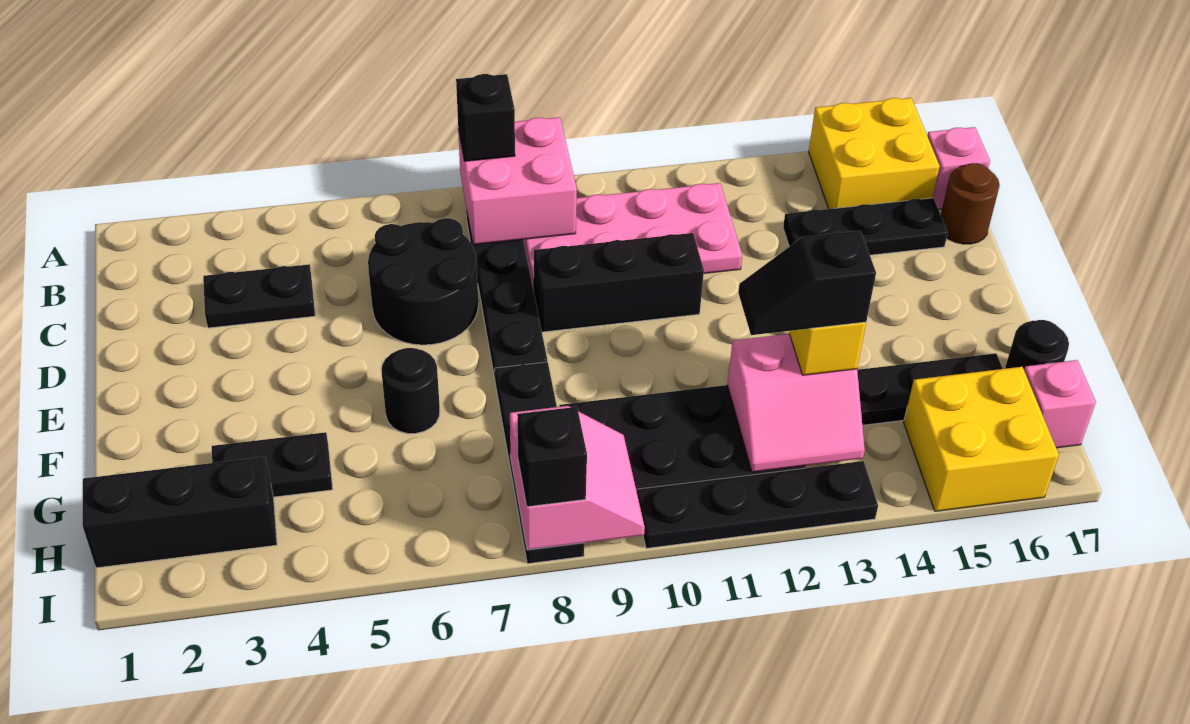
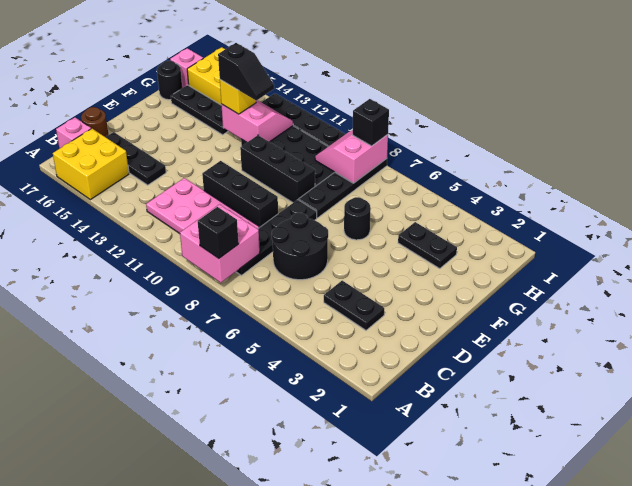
black brick H1:H3 level 1 -> black brick F9:F11 level 1

